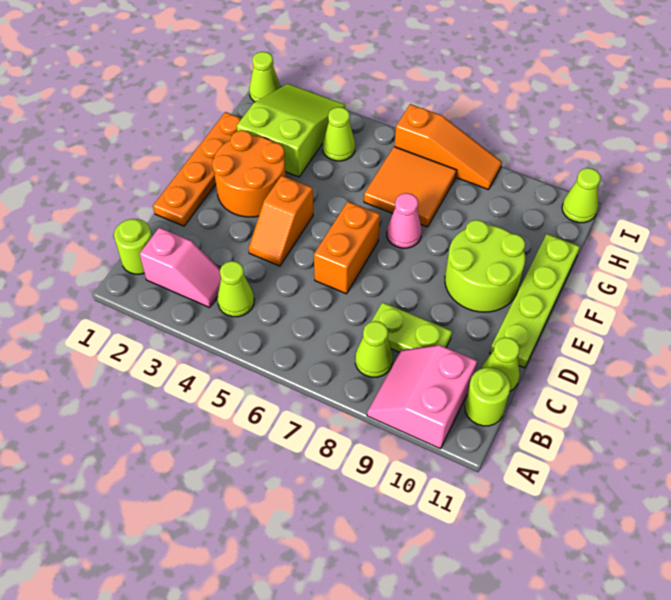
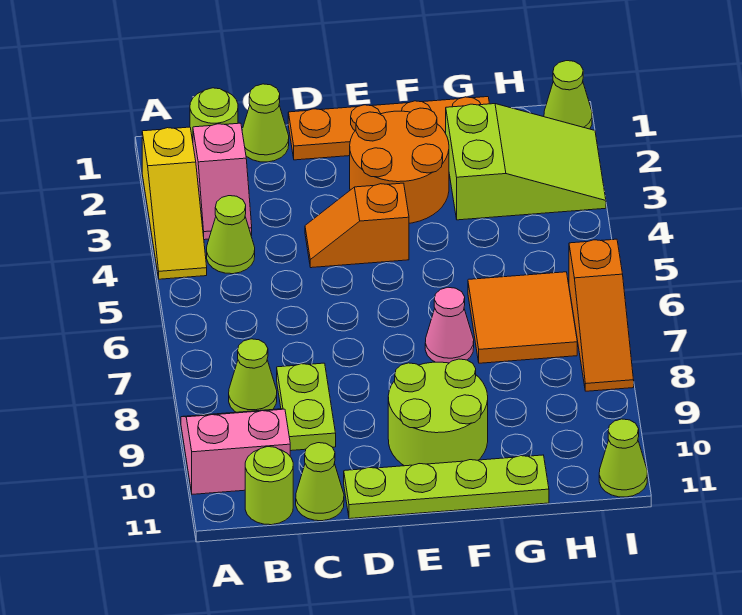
none -> yellow slope A2:A4 level 1 top 2
orange brick D6:E6 level 1 -> none
lime cone H4 level 1 -> lime cone C1 level 1

